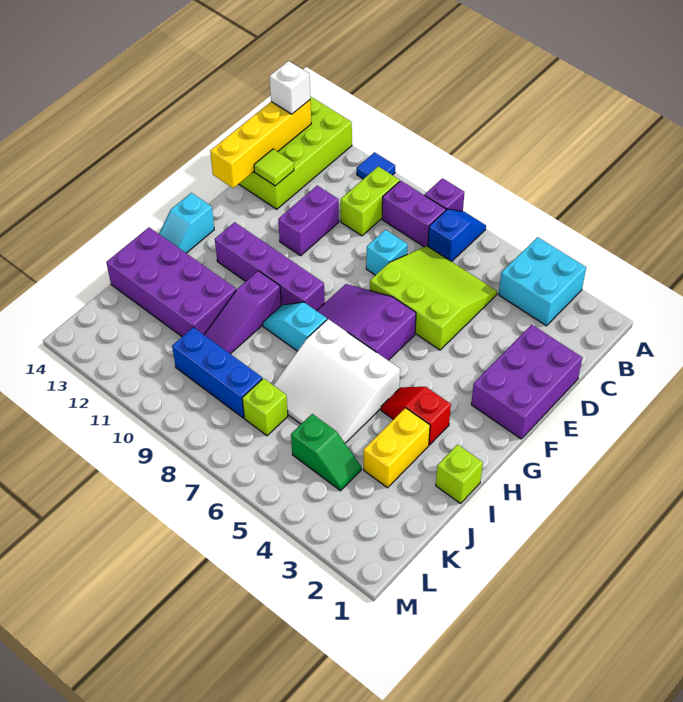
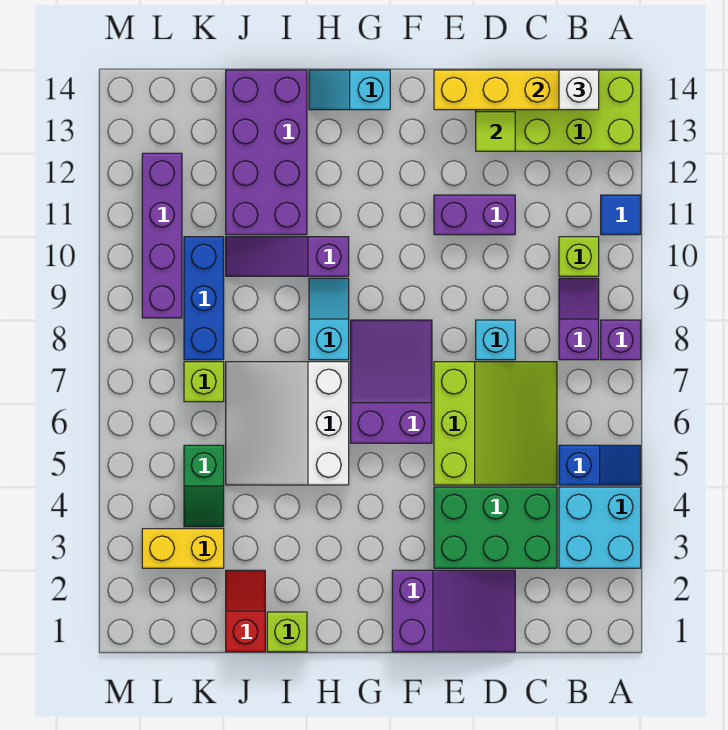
blue slope A7:B7 level 1 top B -> blue slope A5:B5 level 1 top B
purple brick B8:B9 level 1 -> purple slope B8:B9 level 1 top 8
lime brick B10:C10 level 1 -> lime brick B10 level 1
none -> green brick C3:E4 level 1
purple brick D1:F2 level 1 -> purple slope D1:F2 level 1 top F
purple brick G9:G12 level 1 -> purple brick L9:L12 level 1
red slope H3:H4 level 1 top 3 -> red slope J1:J2 level 1 top 1
yellow brick I3:J3 level 1 -> yellow brick K3:L3 level 1

